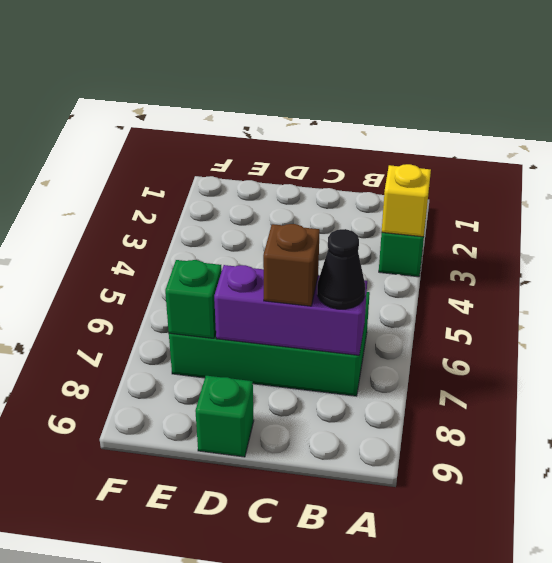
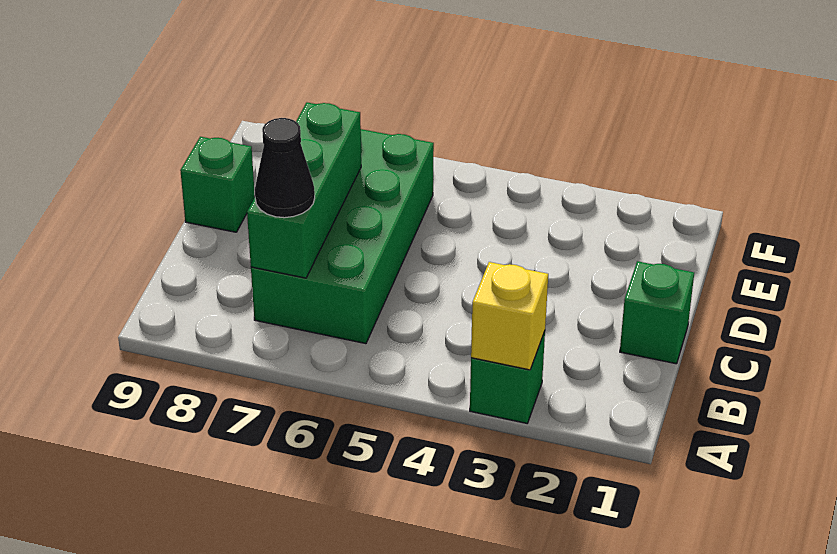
purple brick B7:D7 level 2 -> green brick B7:D7 level 2
brown brick C7 level 3 -> none
green brick E7 level 2 -> green brick C1 level 1

